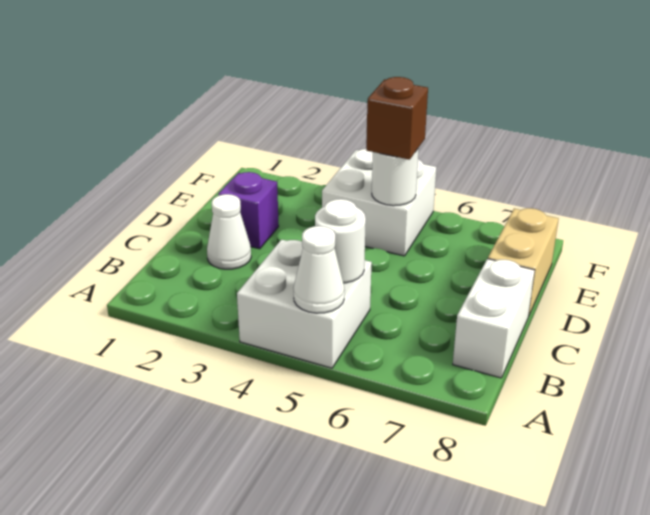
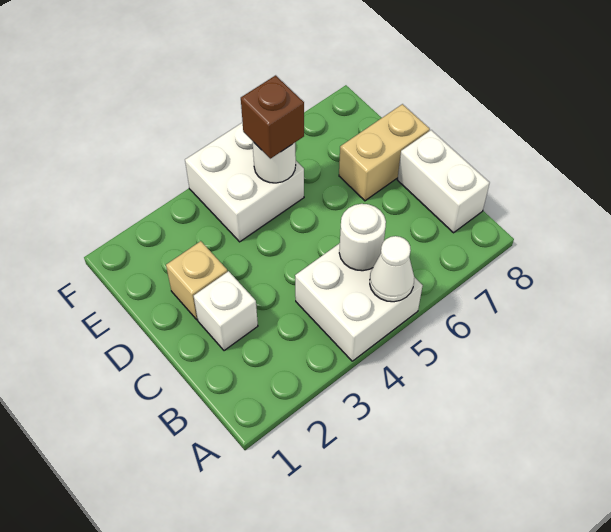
white cone C2 level 1 -> white brick C2 level 1
purple brick D2 level 1 -> tan brick D2 level 1
tan brick D8:E8 level 1 -> tan brick D7:D8 level 1

